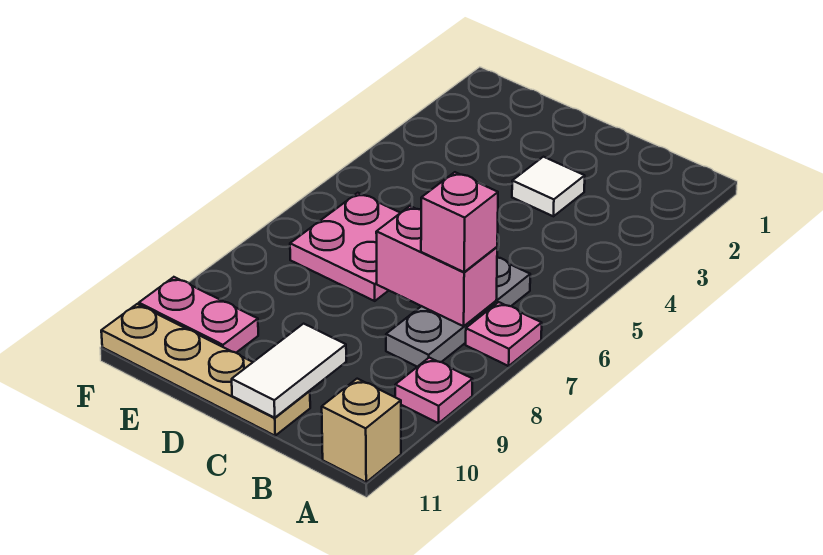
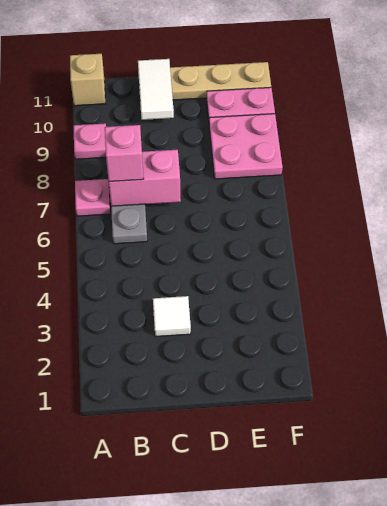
pink plate D6:E7 level 1 -> pink plate E8:F9 level 1

